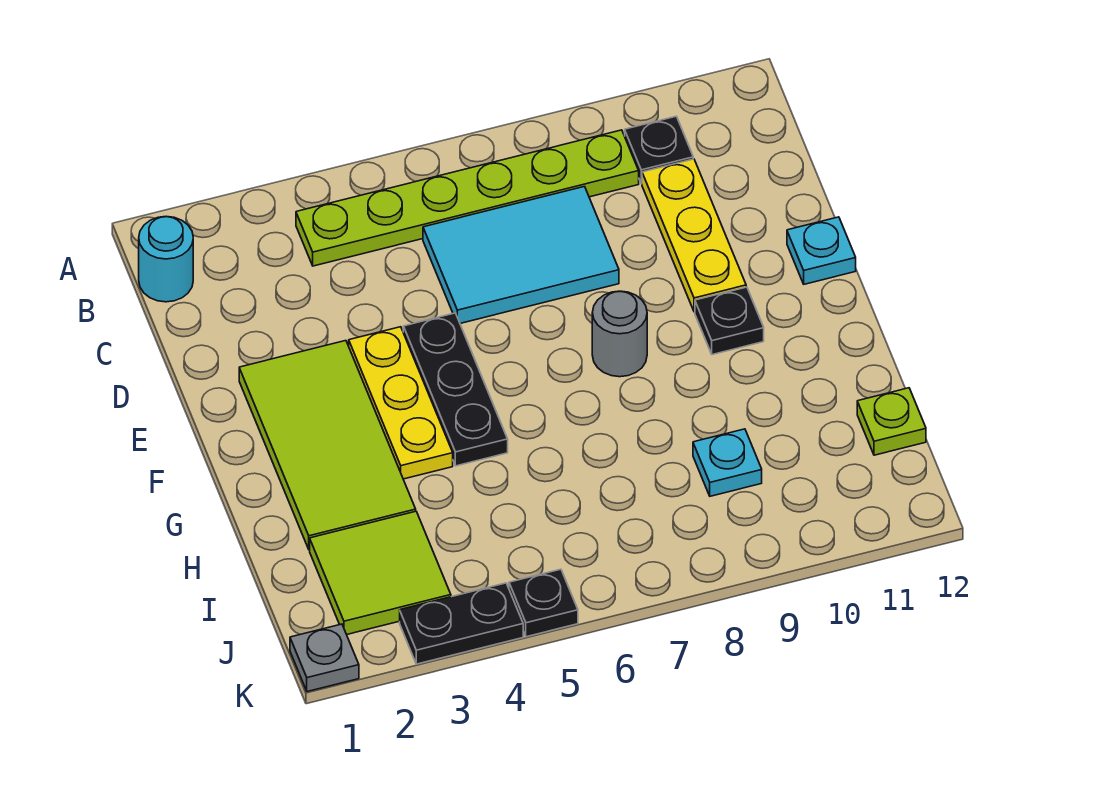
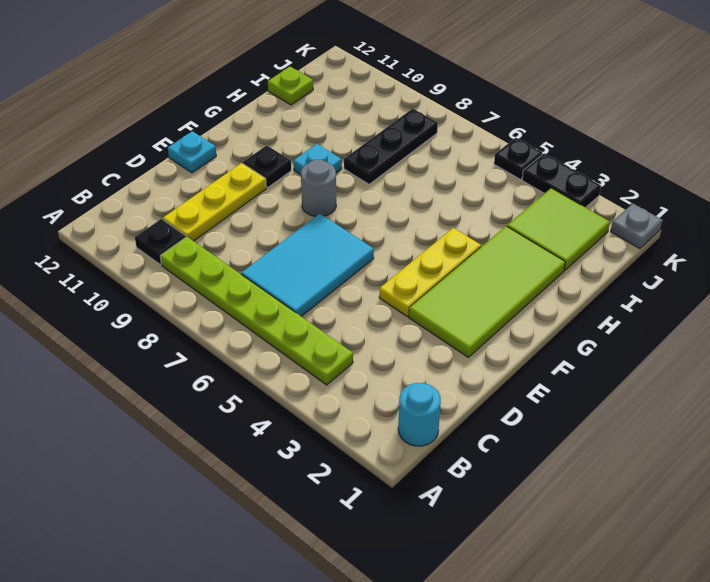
cyan tile C6:D8 level 1 -> cyan tile C6:E7 level 1
black plate E5:G5 level 1 -> black plate H8:J8 level 1
cyan plate I9 level 1 -> cyan plate G9 level 1

